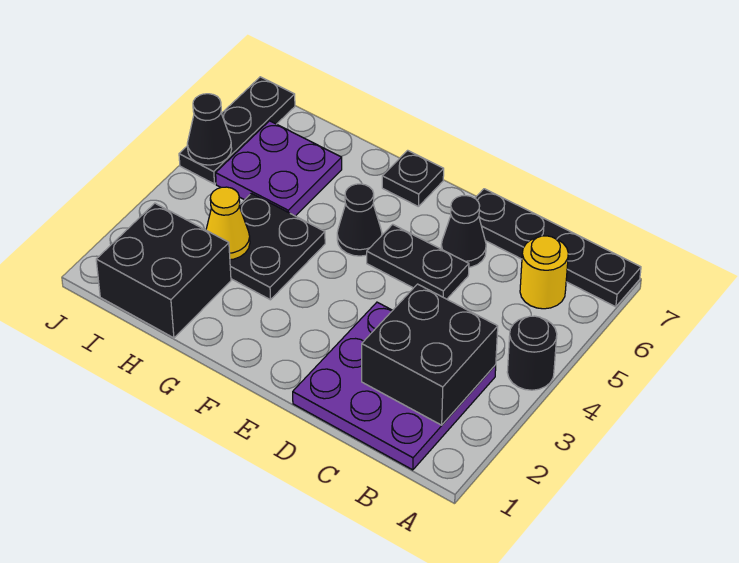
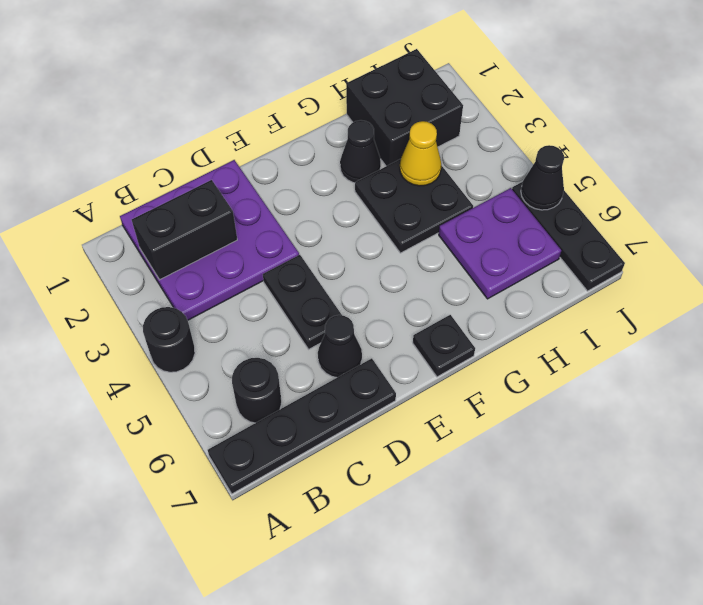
black brick B2:C3 level 2 -> black brick B2:C2 level 2
yellow round brick B6 level 1 -> black round brick B6 level 1
black plate D5:E5 level 1 -> black plate D4:D5 level 1
black cone F5 level 1 -> black cone G2 level 1

